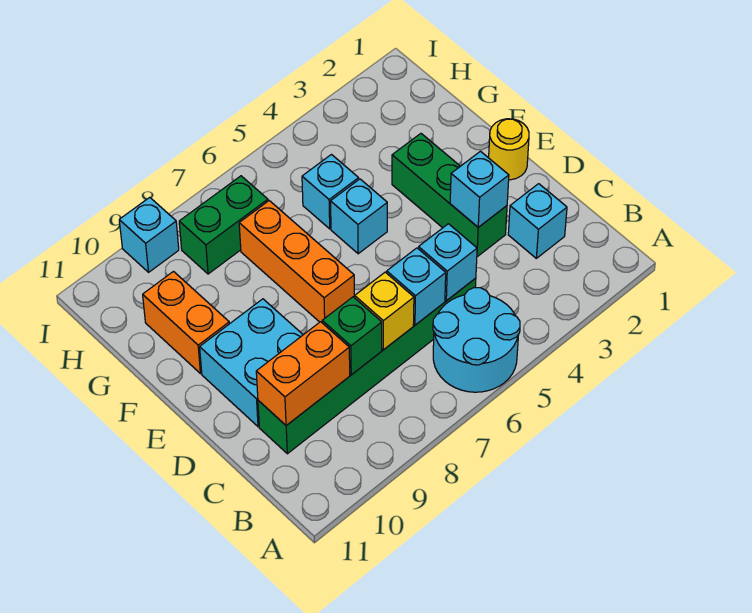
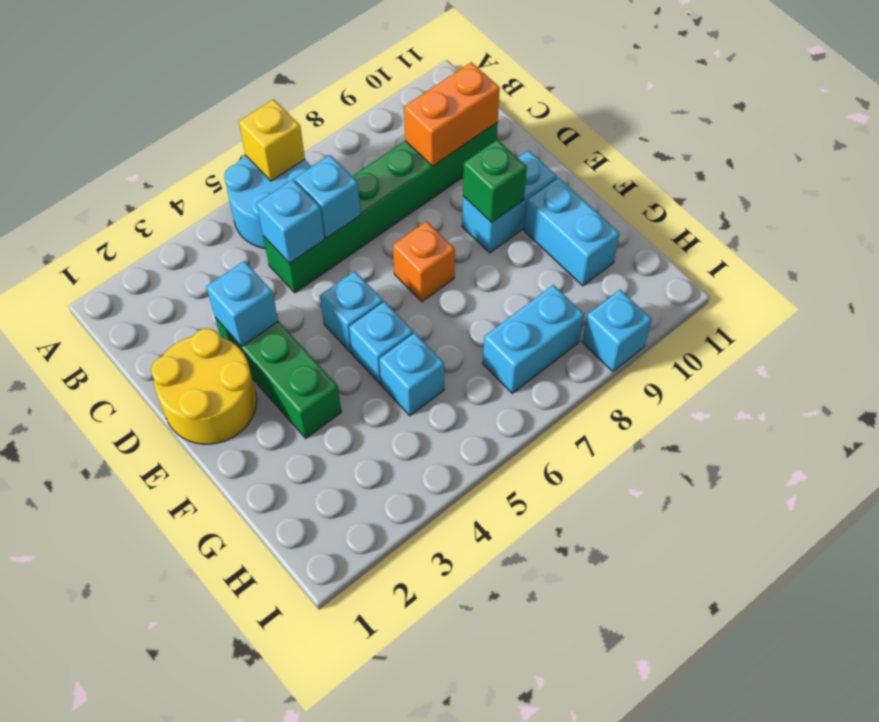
cyan brick C2 level 1 -> cyan brick E5 level 1
yellow brick C7 level 2 -> yellow brick A6 level 2
green brick C8 level 2 -> green brick E9 level 2
cyan brick D9:E10 level 1 -> cyan brick E9:E10 level 1
yellow round brick E1 level 1 -> yellow round brick D1:E2 level 1
orange brick E7:G7 level 1 -> orange brick E7 level 1
orange brick F10:G10 level 1 -> cyan brick F10:G10 level 1
green brick H7:H8 level 1 -> cyan brick H7:H8 level 1

